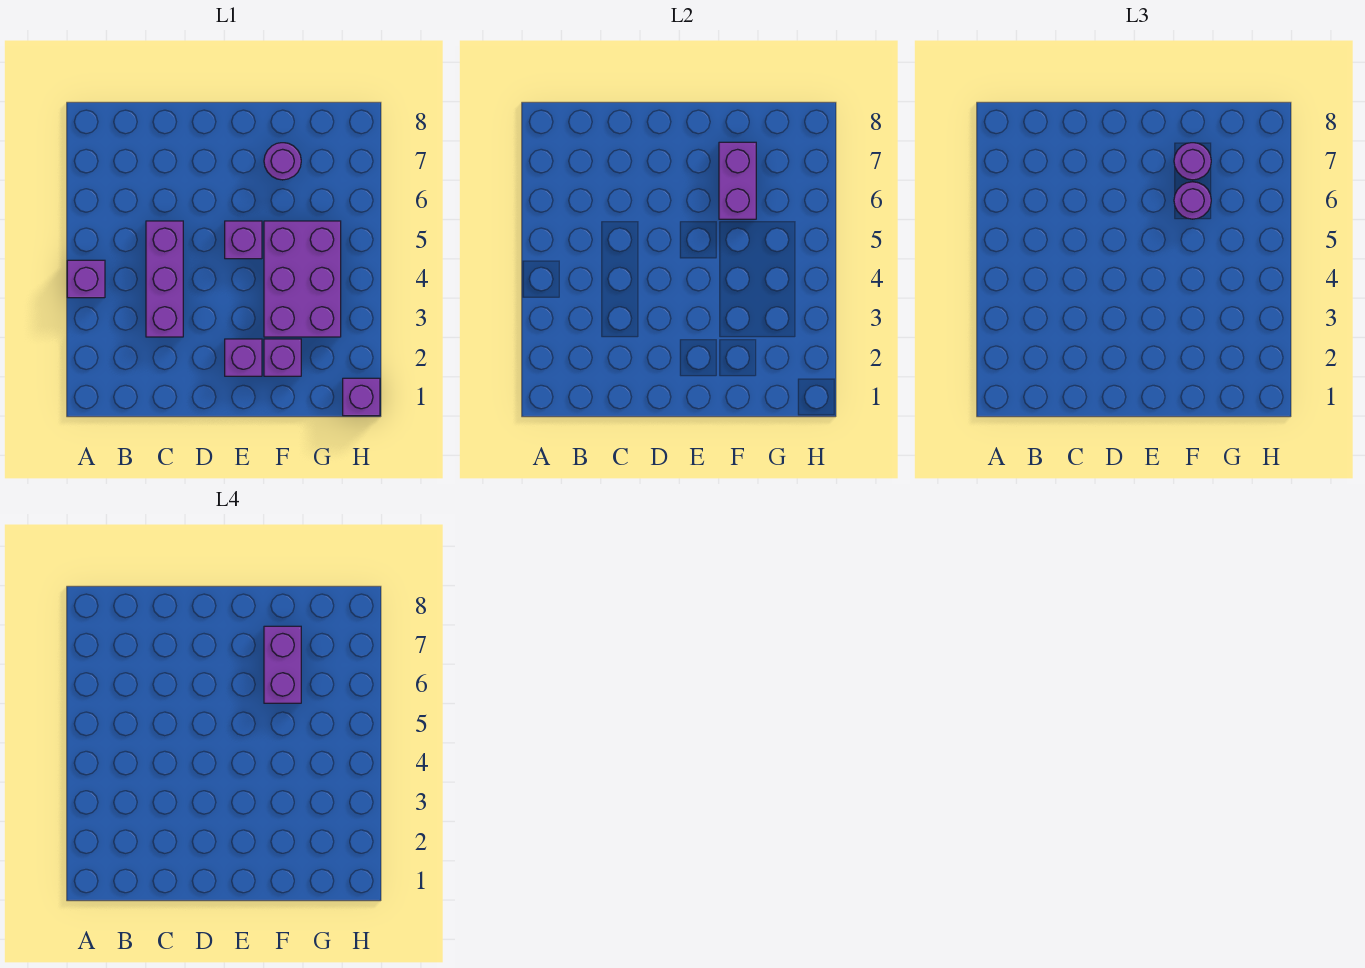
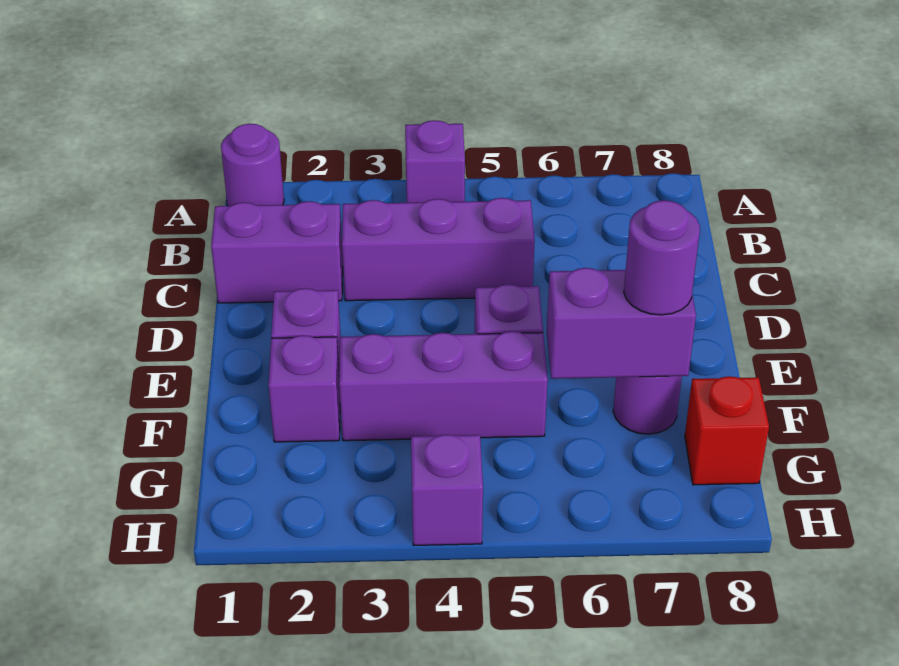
purple brick F3:G5 level 1 -> purple brick F3:F5 level 1
purple round brick F6 level 3 -> purple round brick A1 level 1
purple brick F6:F7 level 4 -> purple brick C1:C2 level 1
none -> red brick G8 level 1
purple brick H1 level 1 -> purple brick H4 level 1

